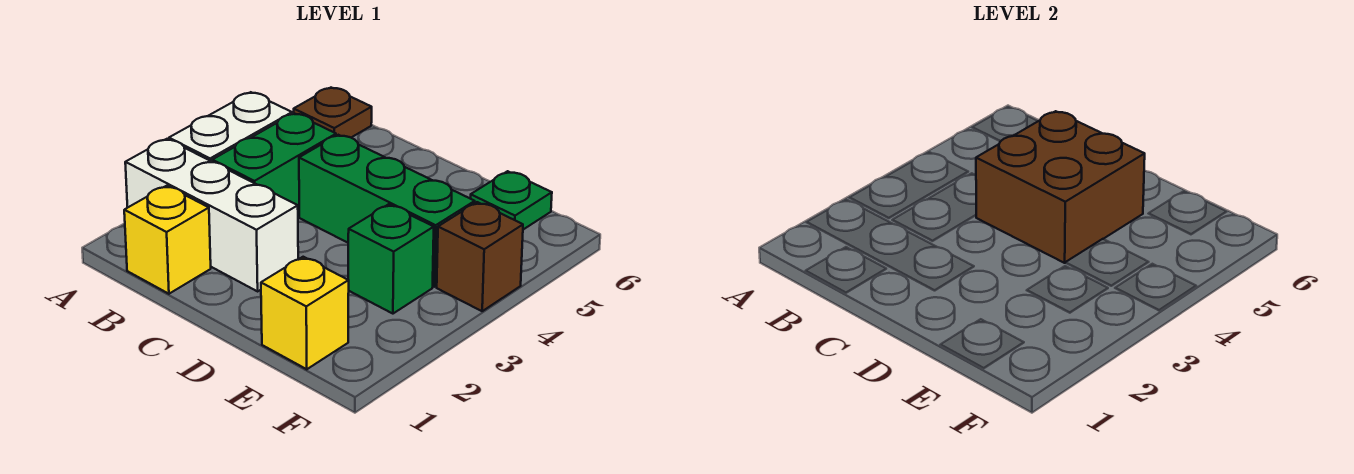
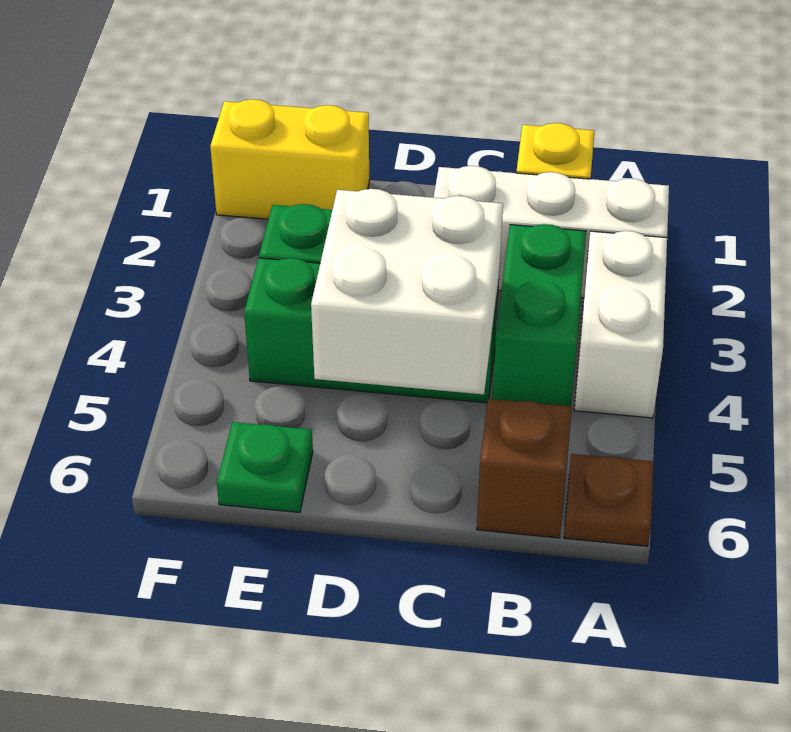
brown brick C4:D5 level 2 -> white brick C4:D5 level 2
yellow brick E1 level 1 -> yellow brick E1:F1 level 1
brown brick F4 level 1 -> brown brick B6 level 1

